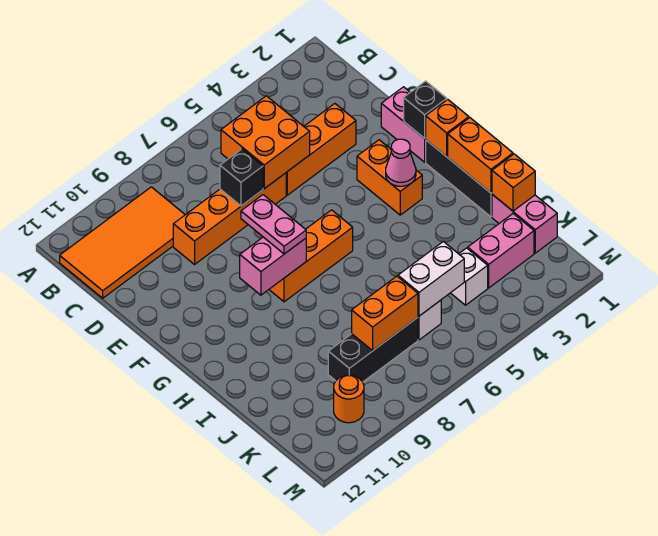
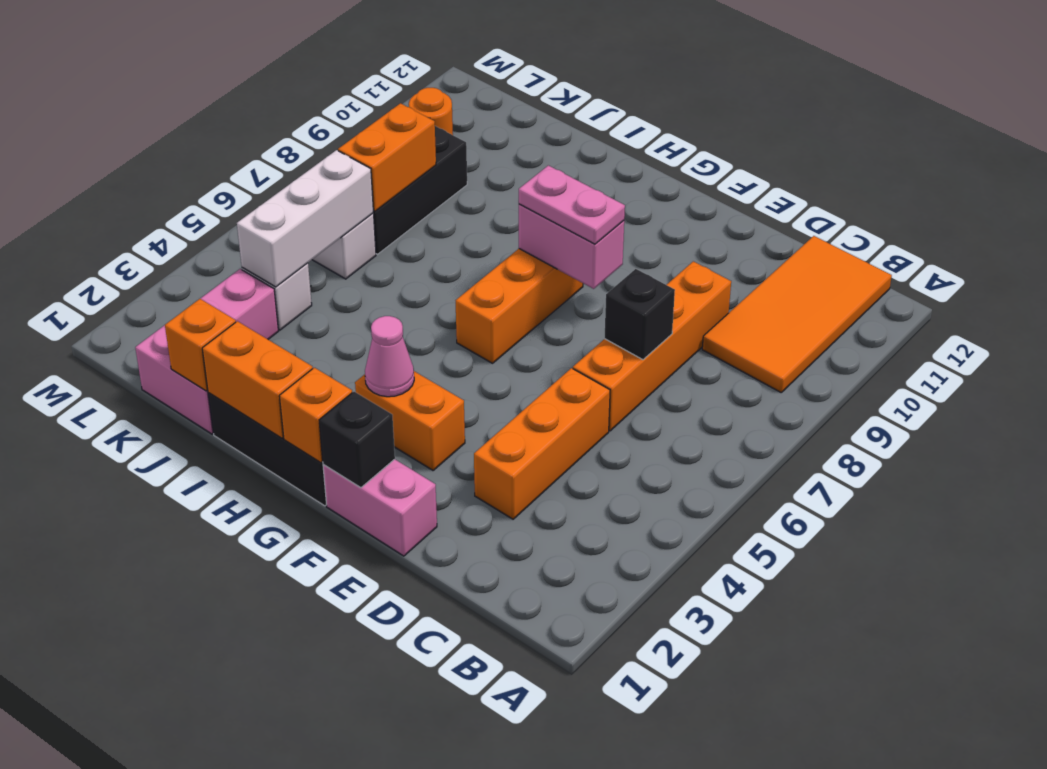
orange brick C5:D6 level 2 -> none
pink brick G8:G9 level 2 -> pink brick F8:G8 level 2
white brick K5:K6 level 2 -> white brick K4:K6 level 2

